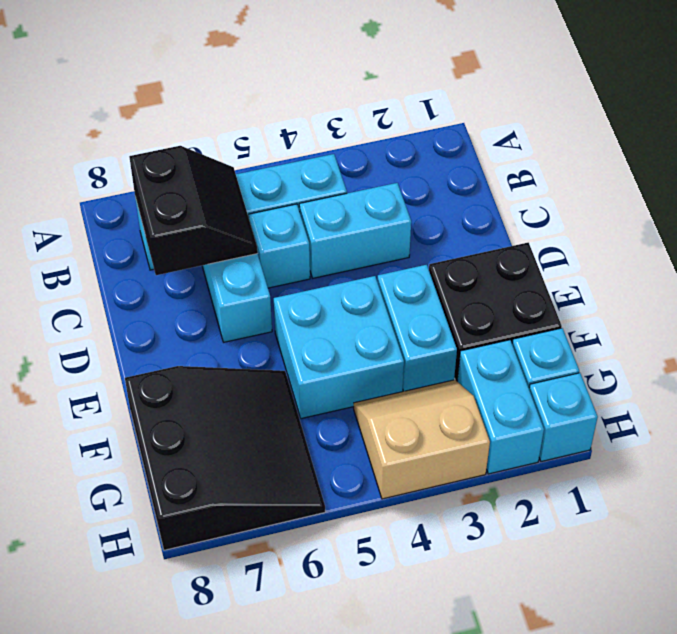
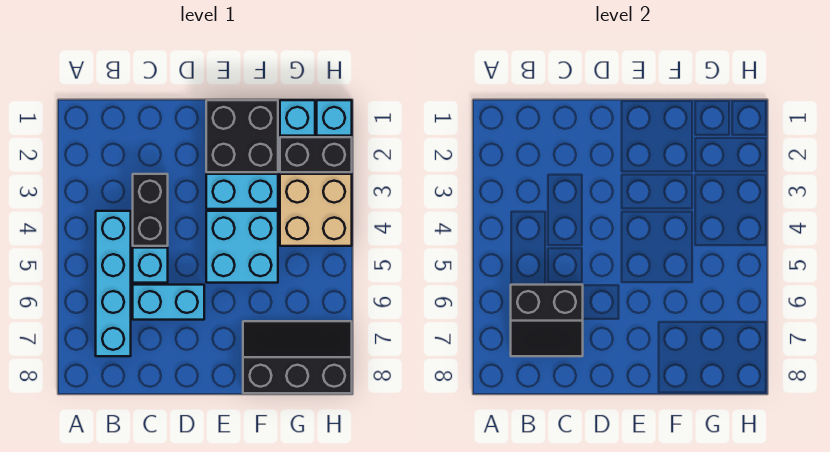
black slope B6:C7 level 2 top 7 -> black slope B6:C7 level 2 top 6
cyan brick C3:C4 level 1 -> black brick C3:C4 level 1
black slope F6:H8 level 1 top 8 -> black slope F7:H8 level 1 top 8
cyan brick G2:H2 level 1 -> black brick G2:H2 level 1
tan slope G3:H4 level 1 top H -> tan brick G3:H4 level 1

